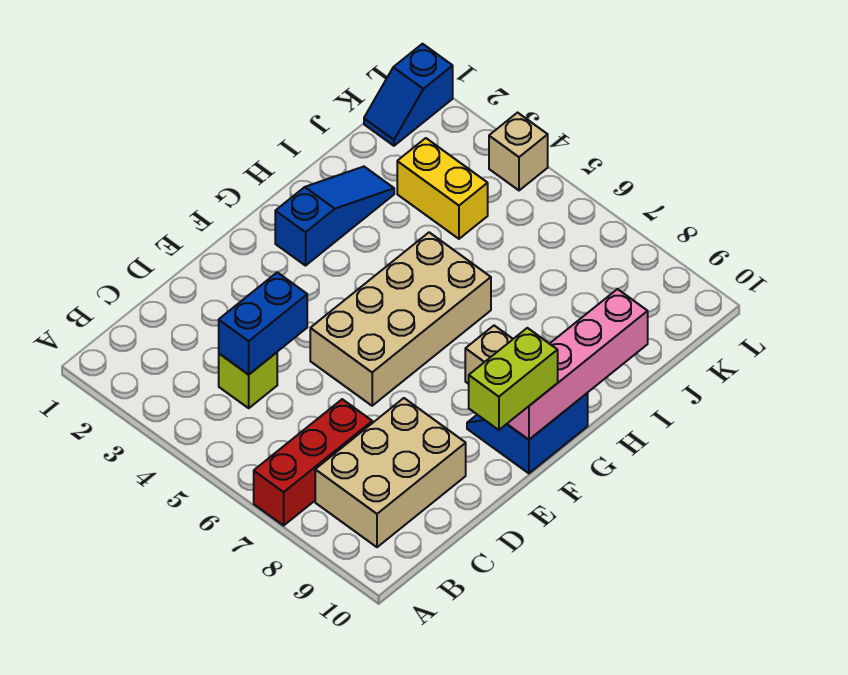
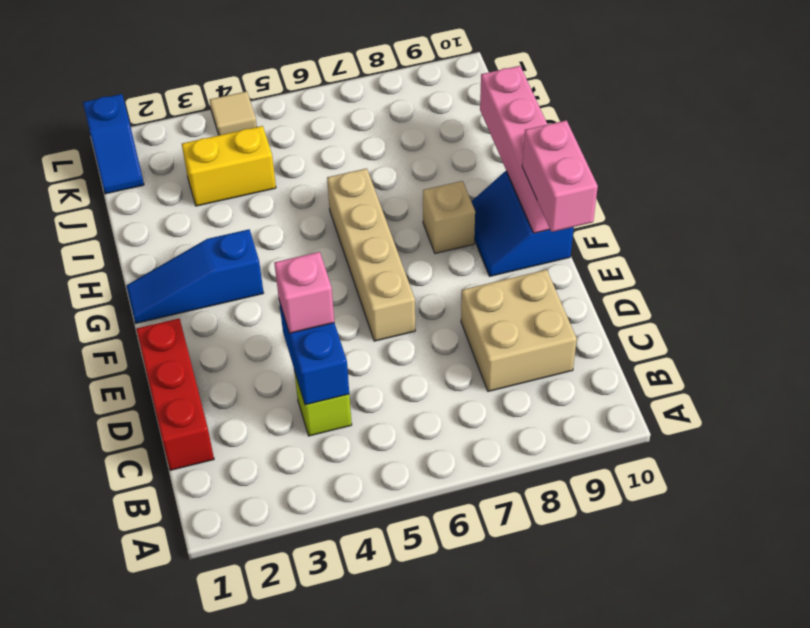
red brick A7:C7 level 1 -> red brick C1:E1 level 1
tan brick B8:D9 level 1 -> tan brick C8:D9 level 1
none -> pink brick D4 level 3
tan brick E5:H6 level 1 -> tan brick E6:H6 level 1
lime brick E10:F10 level 3 -> pink brick E10:F10 level 3
blue slope G2:I2 level 1 top G -> blue slope G1:G3 level 1 top 3
tan brick L4 level 1 -> tan tile L4 level 1

